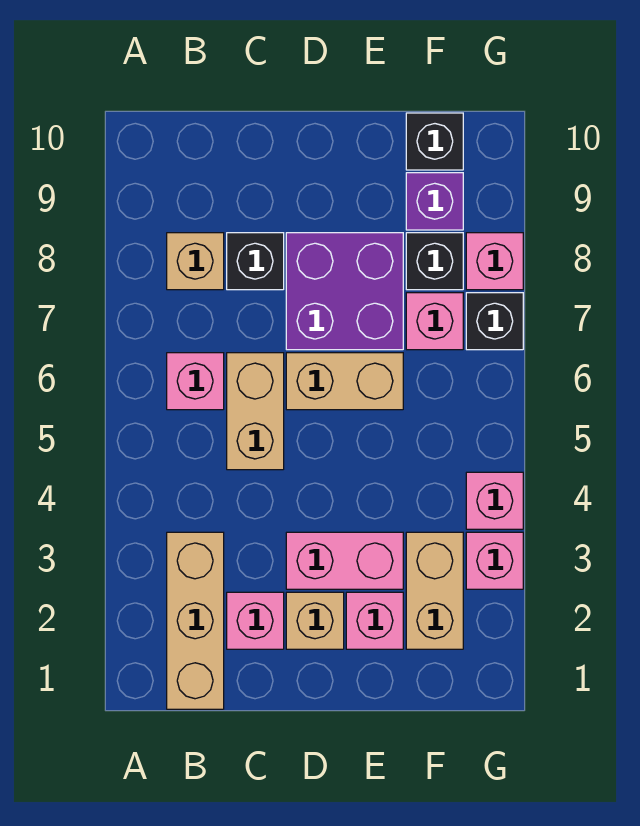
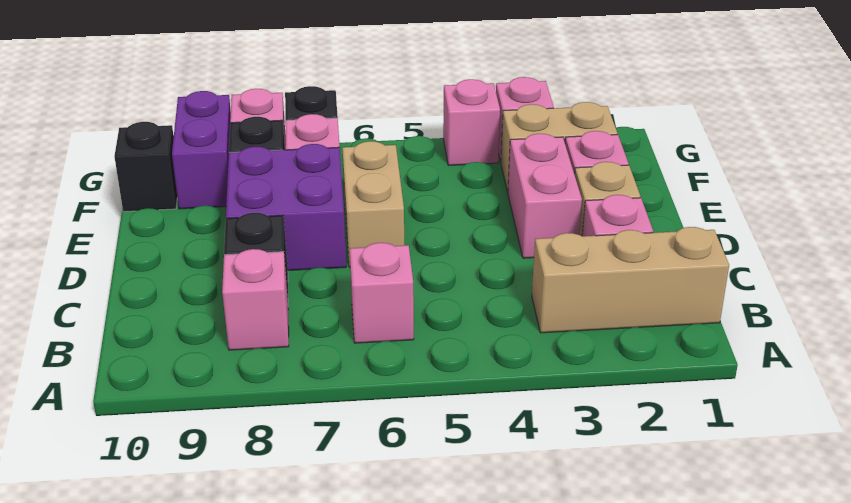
tan brick B8 level 1 -> pink brick B8 level 1
tan brick C5:C6 level 1 -> none
purple brick F9 level 1 -> purple brick F9:G9 level 1

